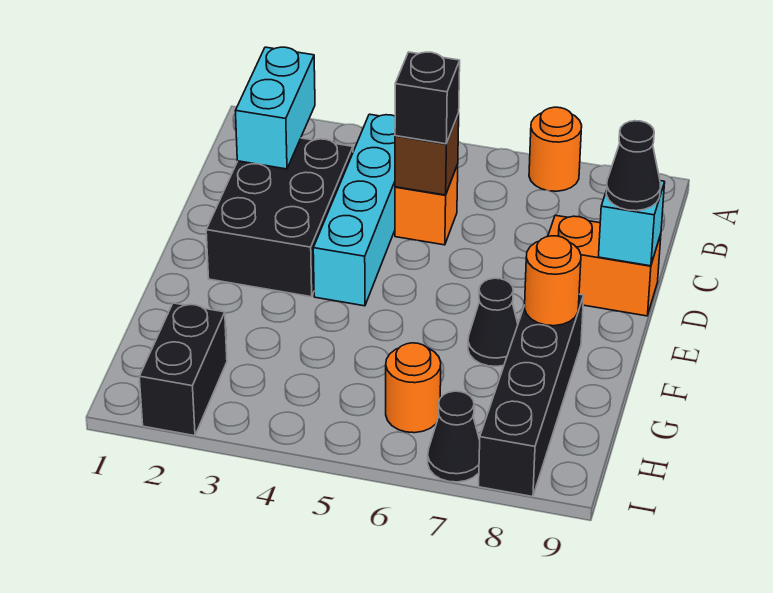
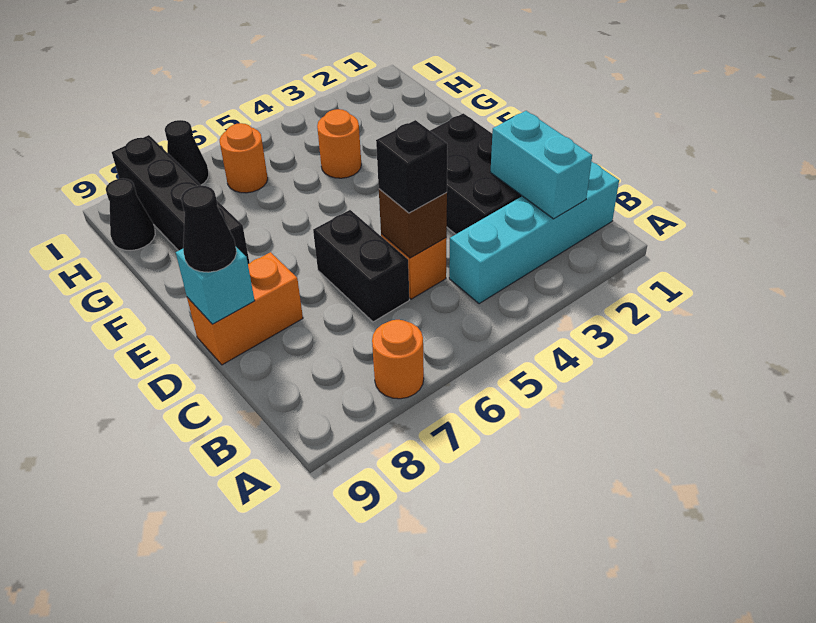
cyan brick B4:E4 level 1 -> cyan brick B1:B4 level 1
black cone F7 level 1 -> black cone H9 level 1
orange round brick F8 level 2 -> orange round brick G4 level 1
black brick H2:I2 level 1 -> black brick C6:D6 level 1

